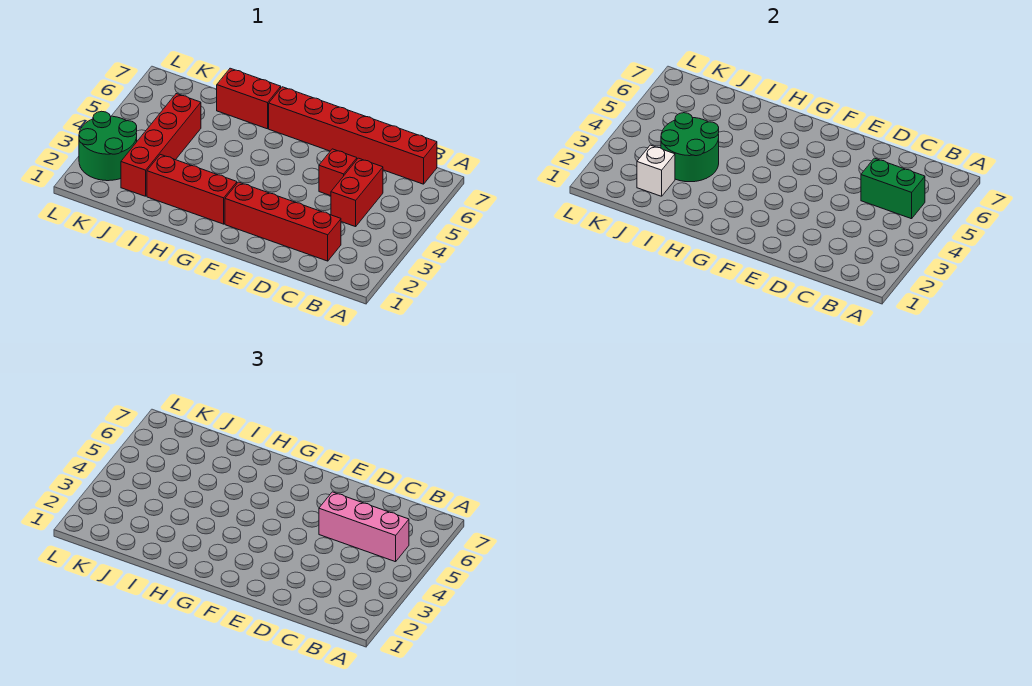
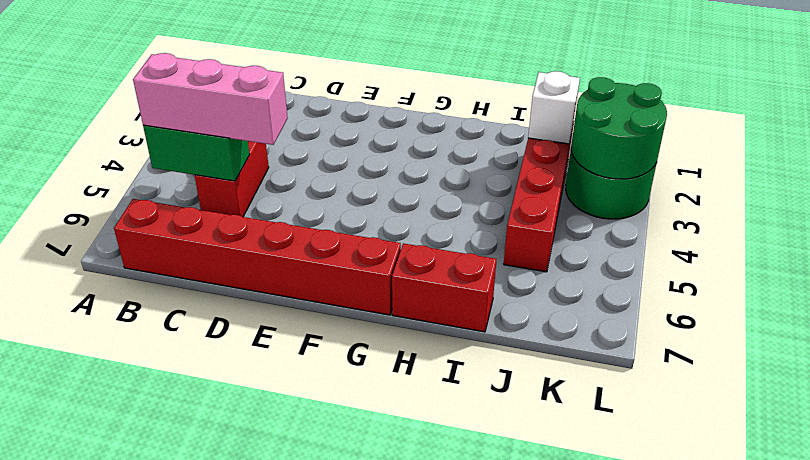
red brick C2:F2 level 1 -> none
red brick D5 level 1 -> none
red brick G2:I2 level 1 -> none
green round brick I3:J4 level 2 -> green round brick K2:L3 level 2

